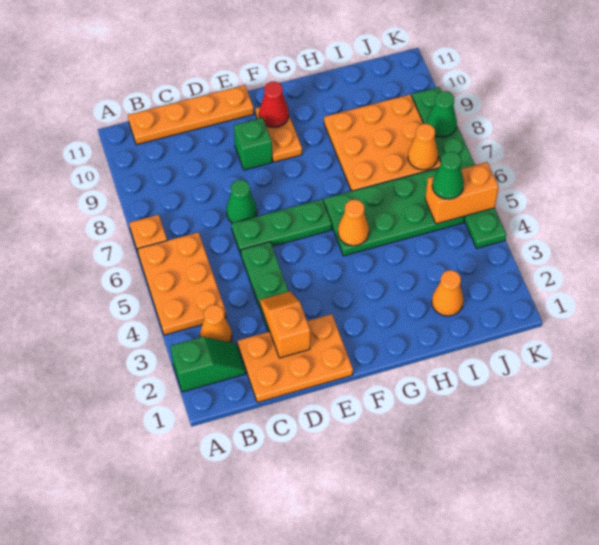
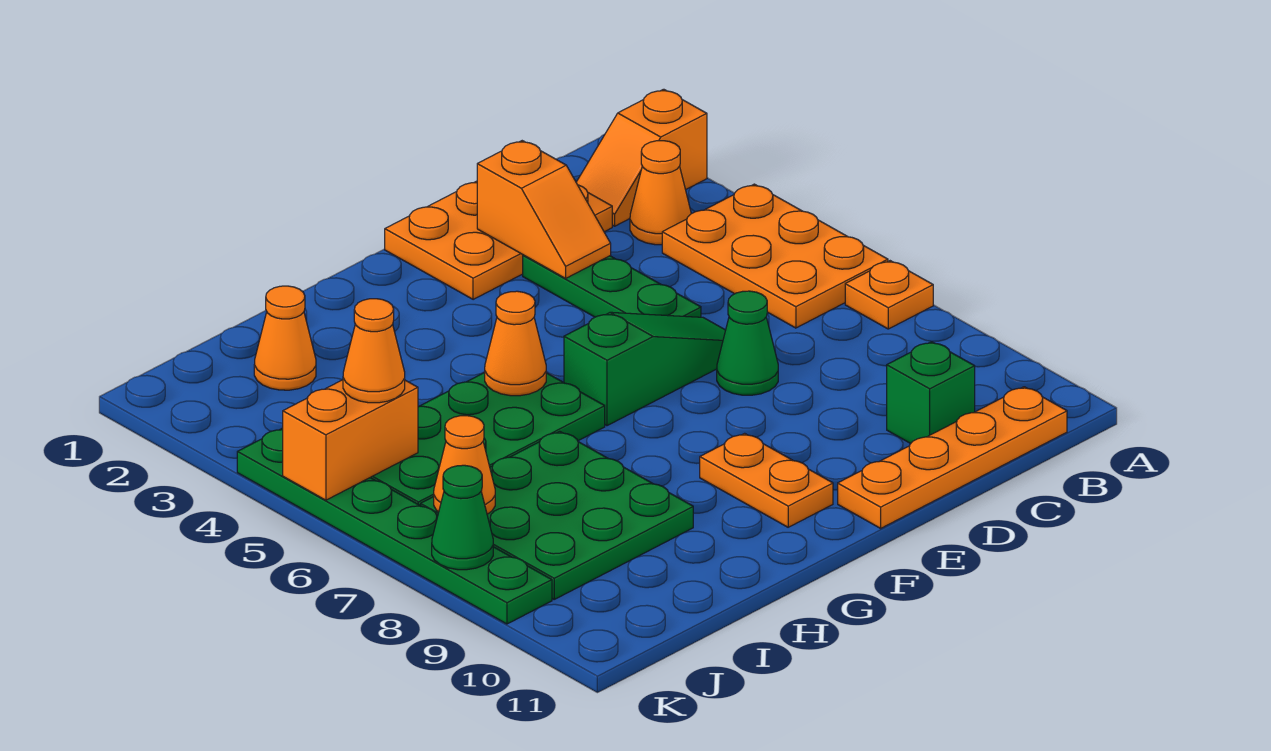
green slope A2:B2 level 1 top A -> orange slope A2:B2 level 1 top A
green plate D6:F6 level 1 -> green slope D6:F6 level 1 top F
green brick E9 level 1 -> green brick C10 level 1
red cone F10 level 2 -> none
orange plate H7:J9 level 1 -> green plate H7:J9 level 1
green cone J5 level 3 -> orange cone J5 level 3

